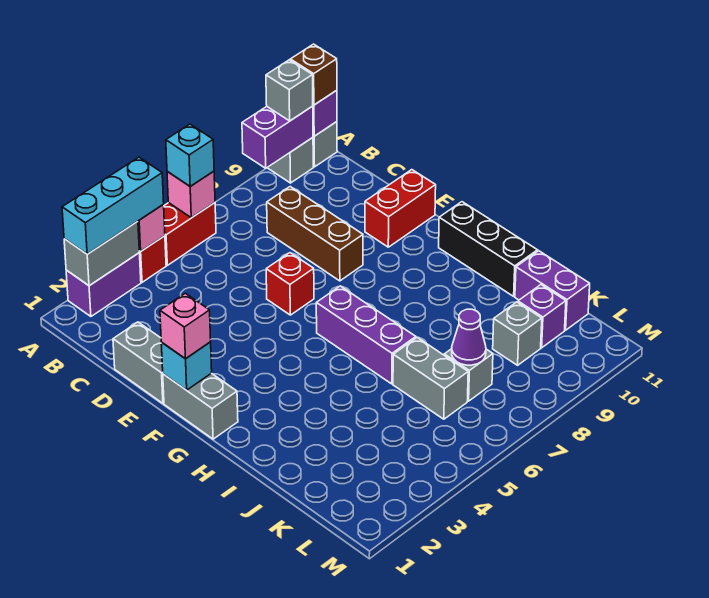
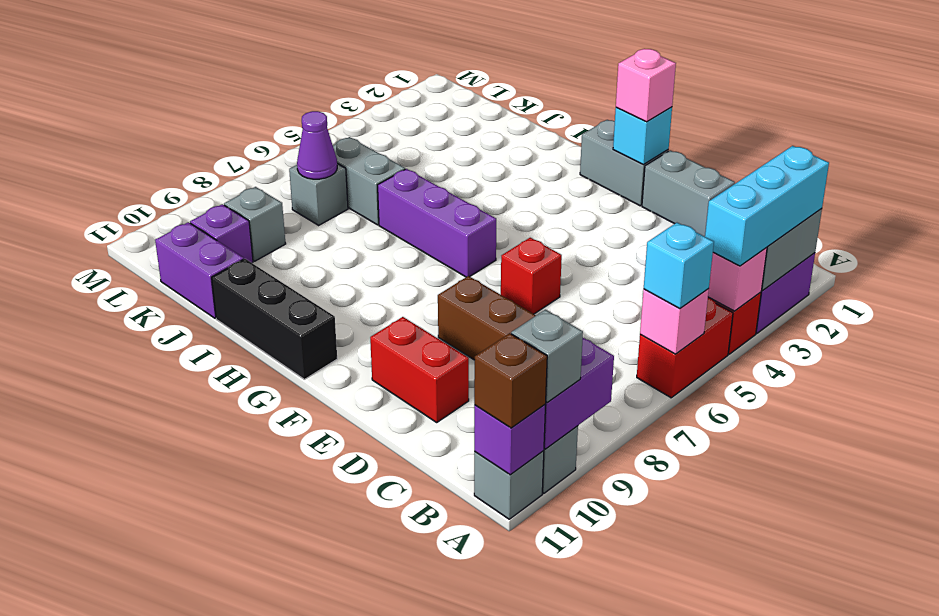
red brick E10:E11 level 1 -> red brick D10:E10 level 1

